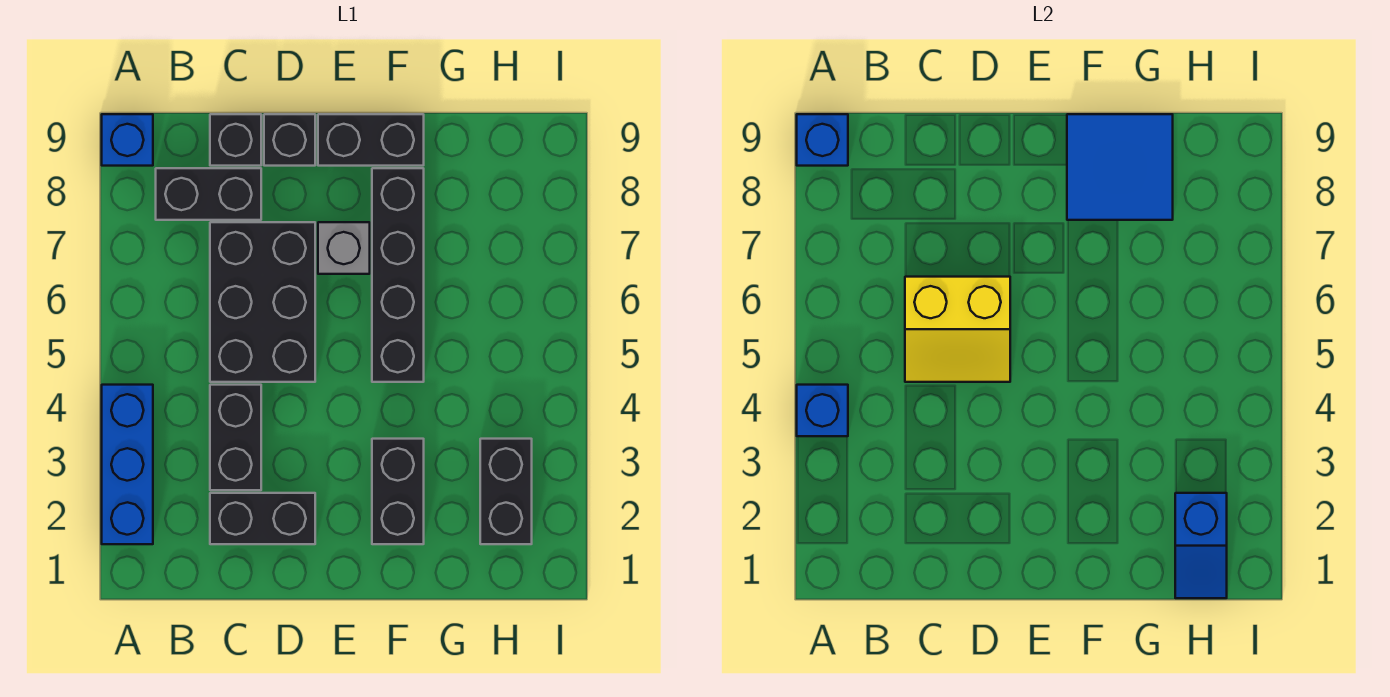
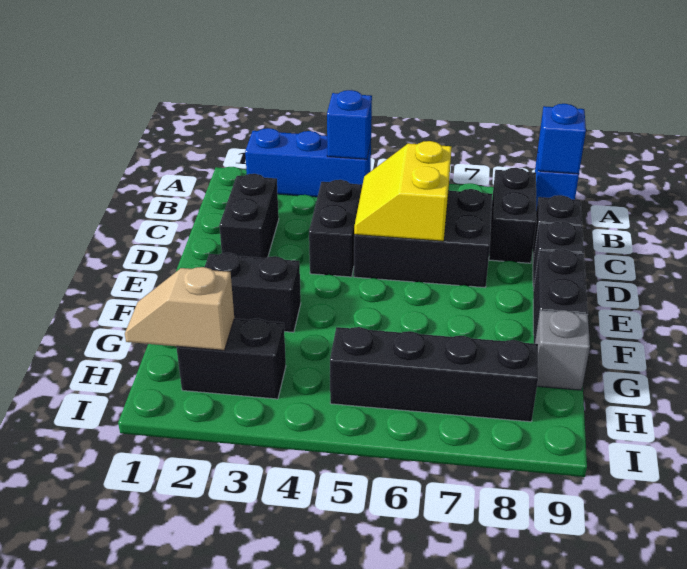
black brick C3:C4 level 1 -> black brick C4:D4 level 1
grey brick E7 level 1 -> grey brick G9 level 1
black brick F5:F8 level 1 -> black brick H5:H8 level 1
blue tile F8:G9 level 2 -> none
blue slope H1:H2 level 2 top 2 -> tan slope H1:H2 level 2 top 2

